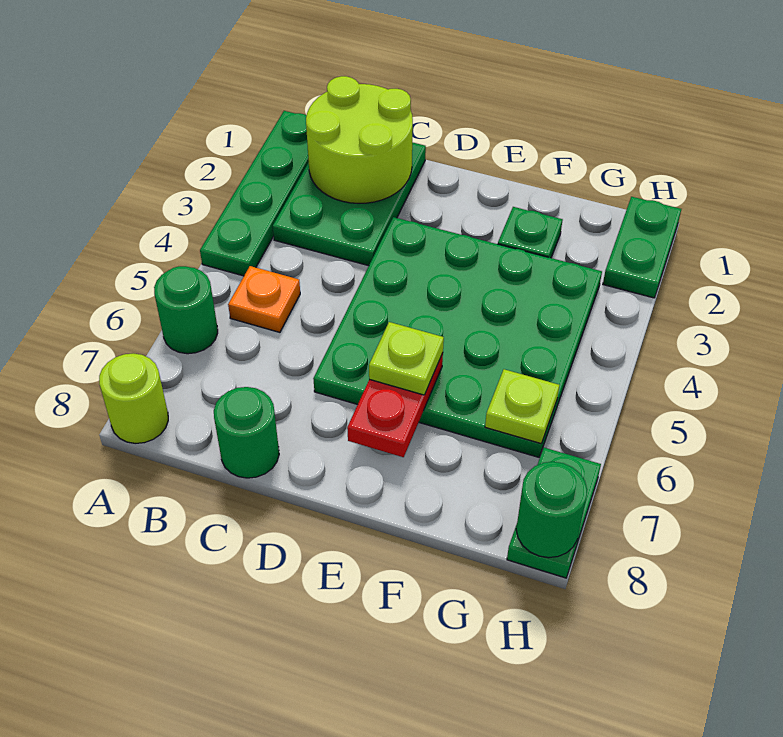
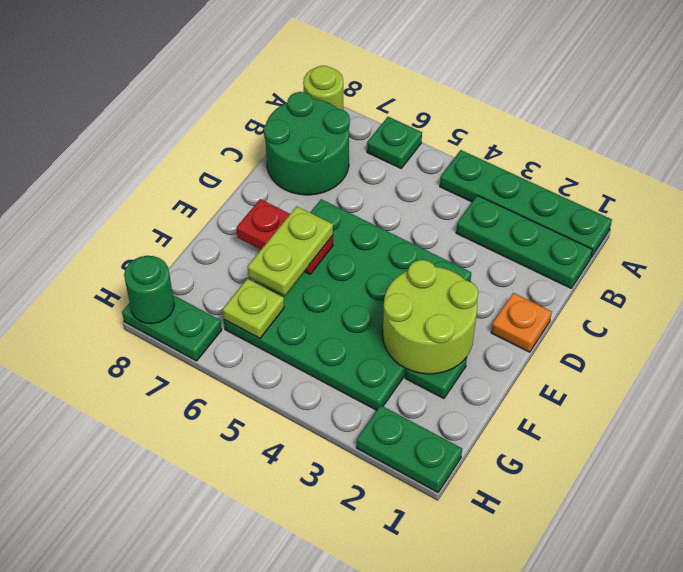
green round brick A6 level 1 -> green plate A6 level 1
green plate B1:C3 level 1 -> green plate B1:B3 level 1
lime round brick B1:C2 level 2 -> lime round brick E2:F3 level 2
orange plate B5 level 1 -> orange plate D1 level 1
green round brick C8 level 1 -> green round brick B7:C8 level 1
lime plate E6 level 3 -> lime plate E6:F6 level 3

